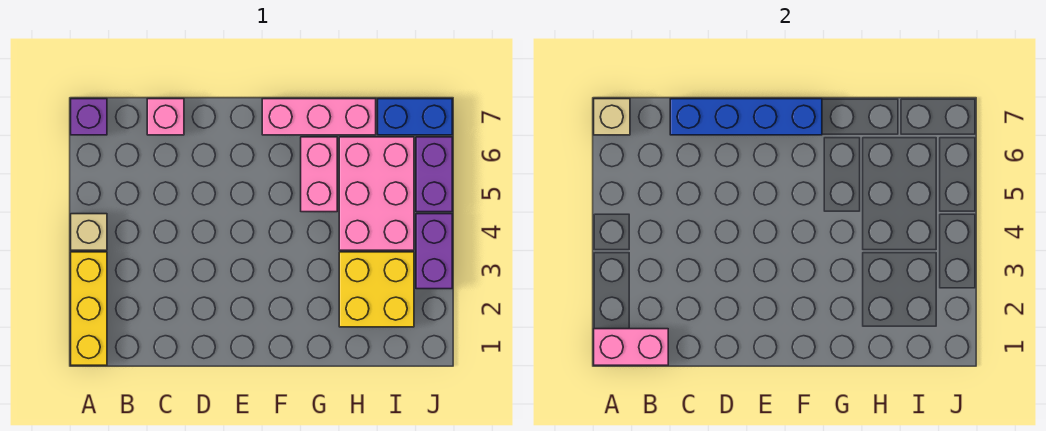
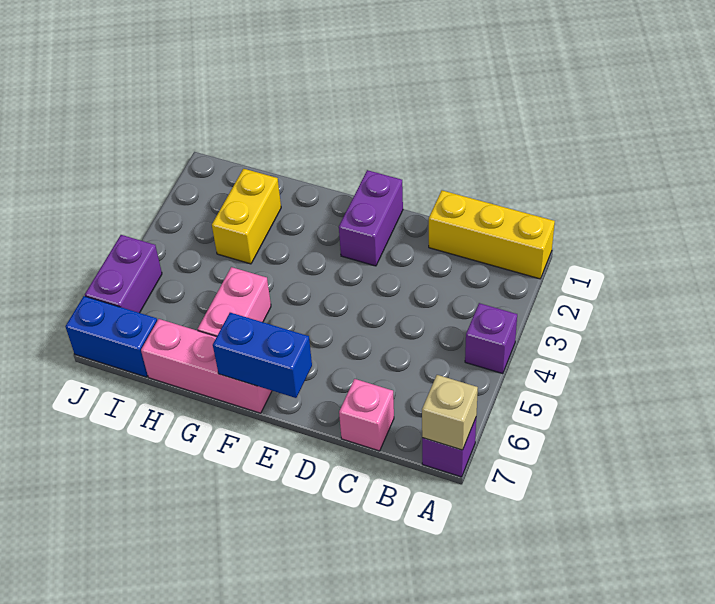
yellow brick A1:A3 level 1 -> yellow brick A1:C1 level 1
pink brick A1:B1 level 2 -> none
tan brick A4 level 1 -> purple brick A4 level 1
blue brick C7:F7 level 2 -> blue brick E7:F7 level 2
yellow brick H2:I3 level 1 -> yellow brick H2:H3 level 1
pink brick H4:I6 level 1 -> none
purple brick J3:J4 level 1 -> purple brick E1:E2 level 1

